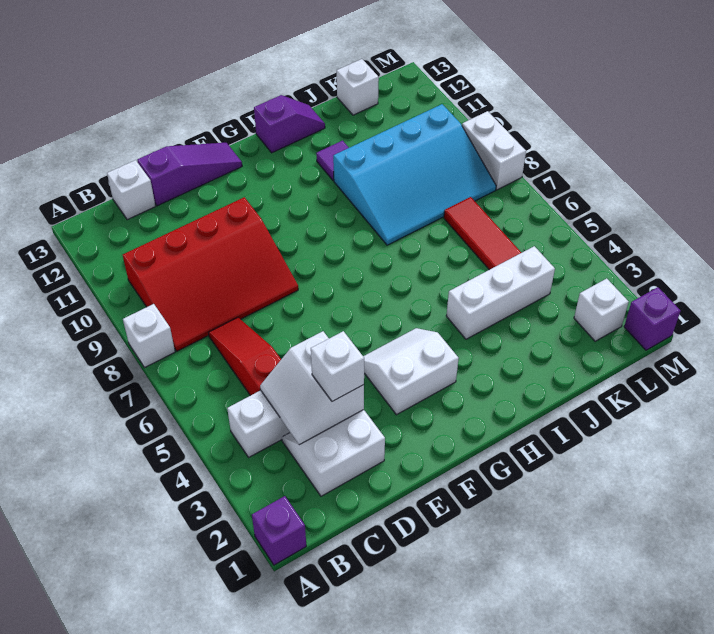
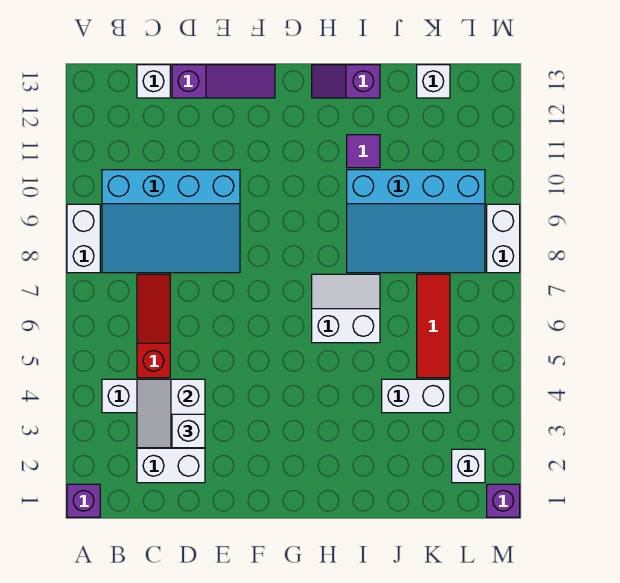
white brick A8 level 1 -> white brick A8:A9 level 1
red slope B8:E10 level 1 top 10 -> cyan slope B8:E10 level 1 top 10
white slope F3:G4 level 1 top 3 -> white slope H6:I7 level 1 top 6
purple slope H13:I13 level 1 top H -> purple slope H13:I13 level 1 top I
white brick I4:K4 level 1 -> white brick J4:K4 level 1

